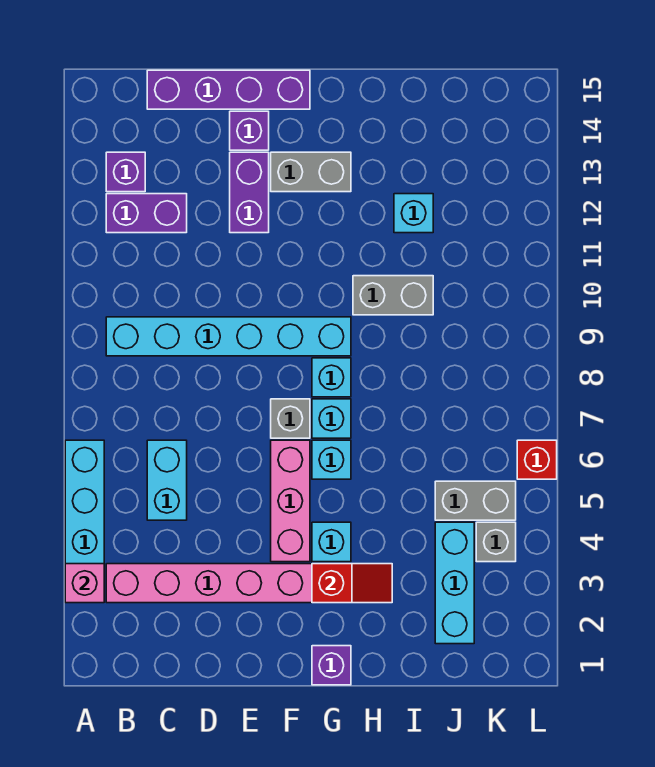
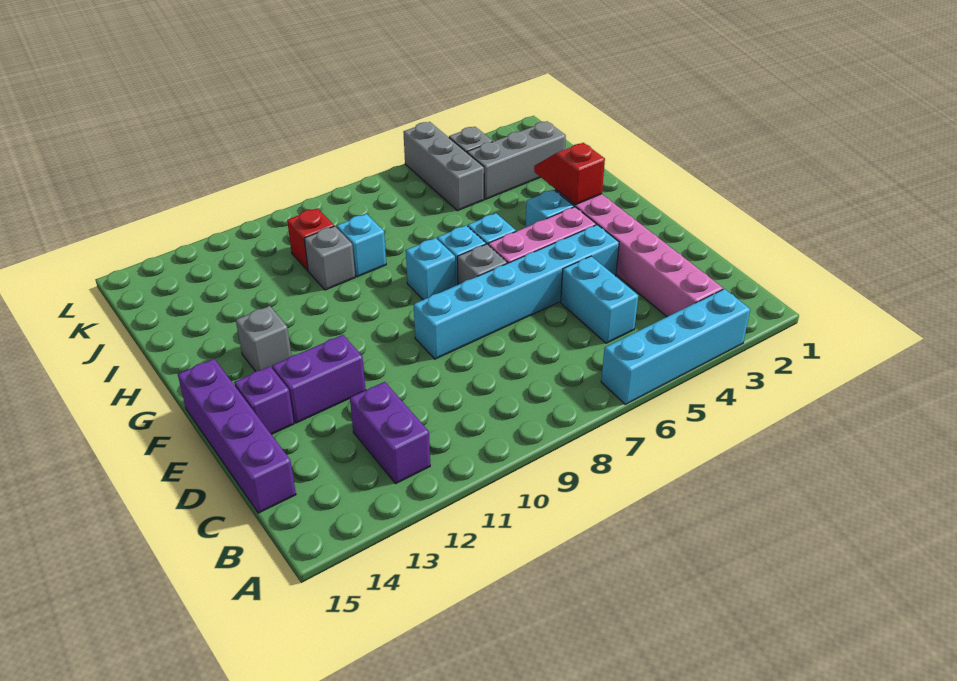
pink brick A3 level 2 -> none
cyan brick B9:G9 level 1 -> cyan brick E4:E9 level 1
purple brick B13 level 1 -> none
cyan brick C5:C6 level 1 -> cyan brick C5:D5 level 1
grey brick F13:G13 level 1 -> grey brick G13 level 1
purple brick G1 level 1 -> none
grey brick H10:I10 level 1 -> grey brick I10 level 1
cyan brick I12 level 1 -> cyan brick I9 level 1
cyan brick J2:J4 level 1 -> grey brick J2:J4 level 1
grey brick J5:K5 level 1 -> grey brick J5:L5 level 1
red brick L6 level 1 -> red brick J10 level 1

